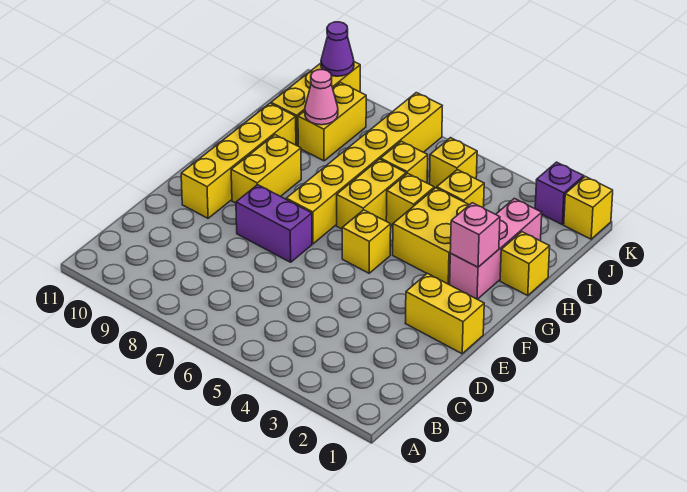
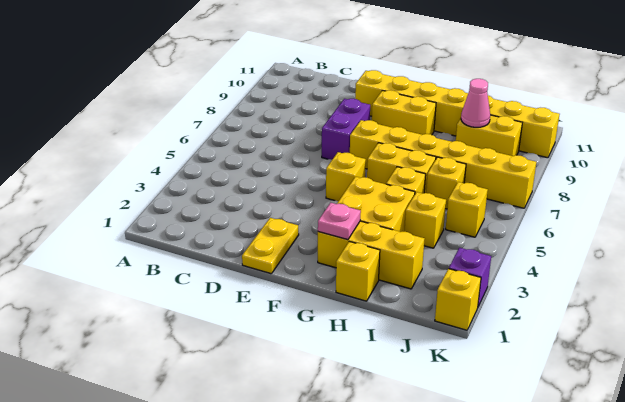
yellow brick E1:E2 level 1 -> yellow plate E1:E2 level 1
pink brick G2:I2 level 1 -> yellow brick G2:I2 level 1
pink brick G2 level 2 -> pink plate G2 level 2
purple cone K10 level 2 -> none

